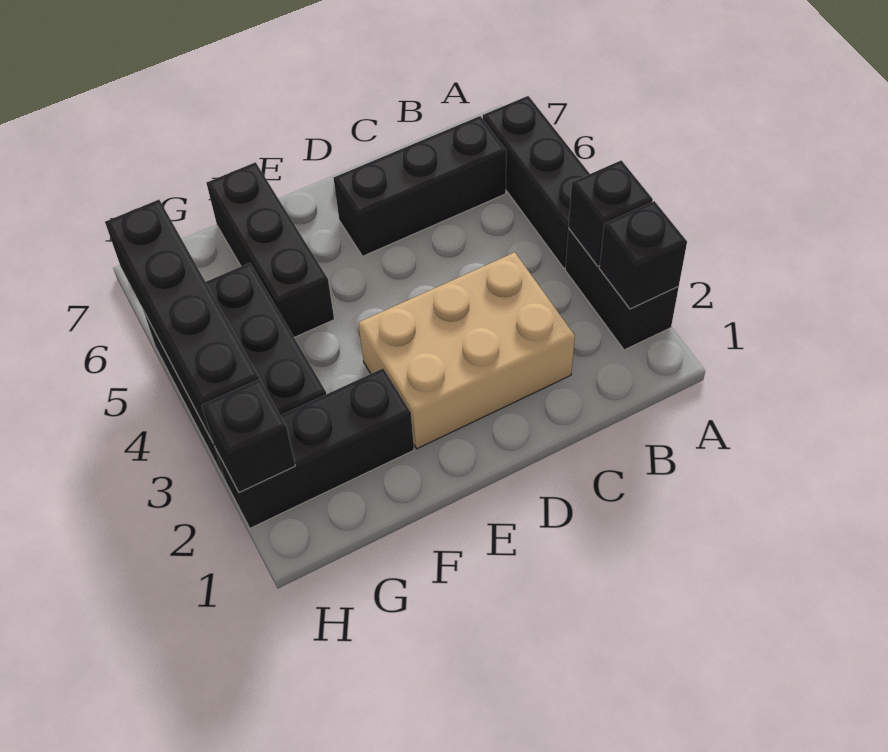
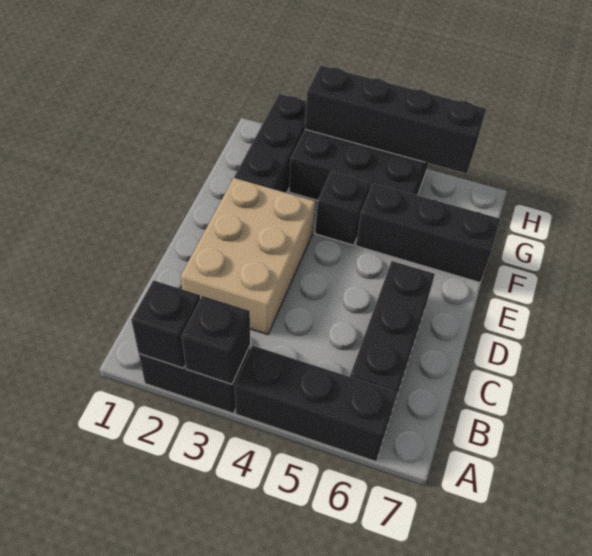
black brick H2 level 2 -> black brick F4 level 1

